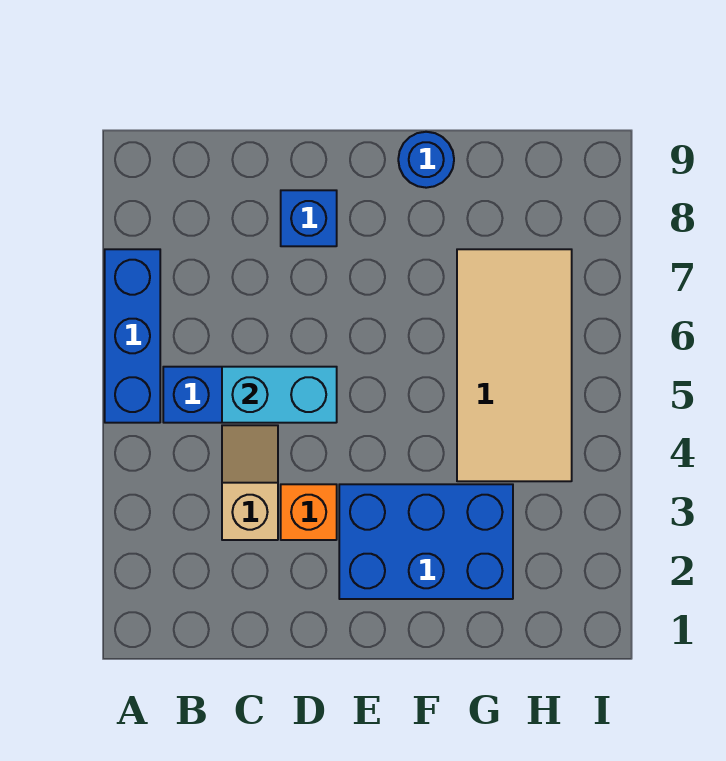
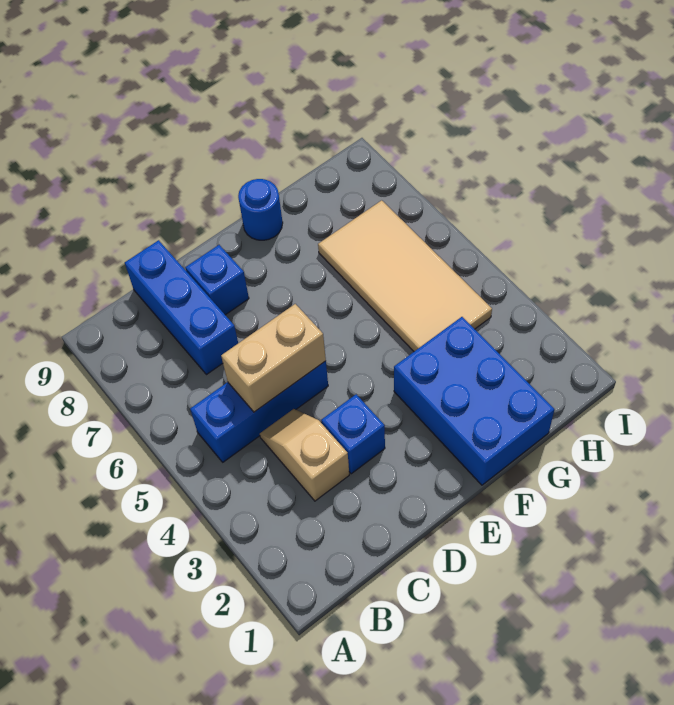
blue brick A5:A7 level 1 -> blue brick C7:C9 level 1
cyan brick C5:D5 level 2 -> tan brick C5:D5 level 2
orange brick D3 level 1 -> blue brick D3 level 1
blue brick E2:G3 level 1 -> blue brick F1:G3 level 1

